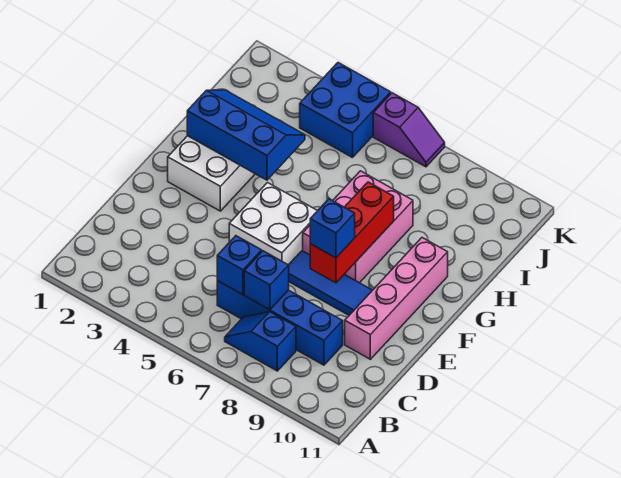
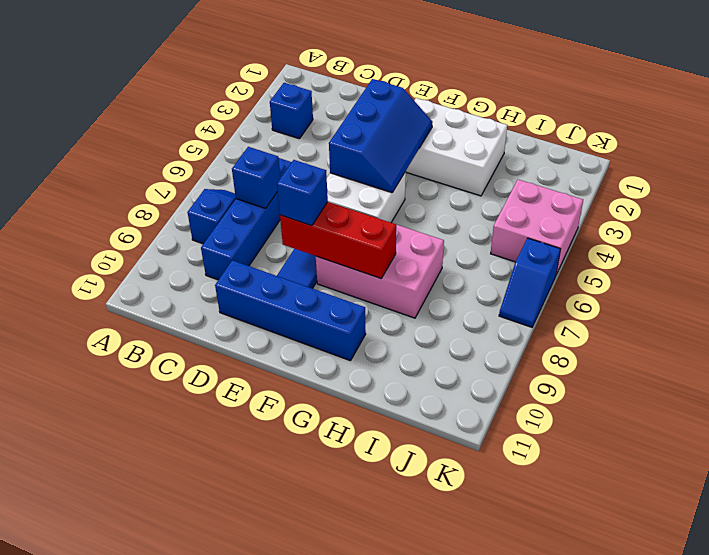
blue brick C6 level 2 -> blue brick B3 level 1
pink brick D10:G10 level 1 -> blue brick D10:G10 level 1
blue slope G2:H4 level 2 top G -> blue slope E3:F5 level 2 top E
blue brick J4:K5 level 1 -> pink brick J4:K5 level 1
purple slope K6:K7 level 1 top 6 -> blue slope K6:K7 level 1 top 6

